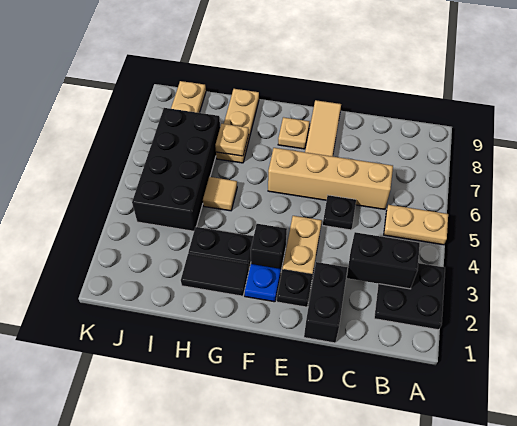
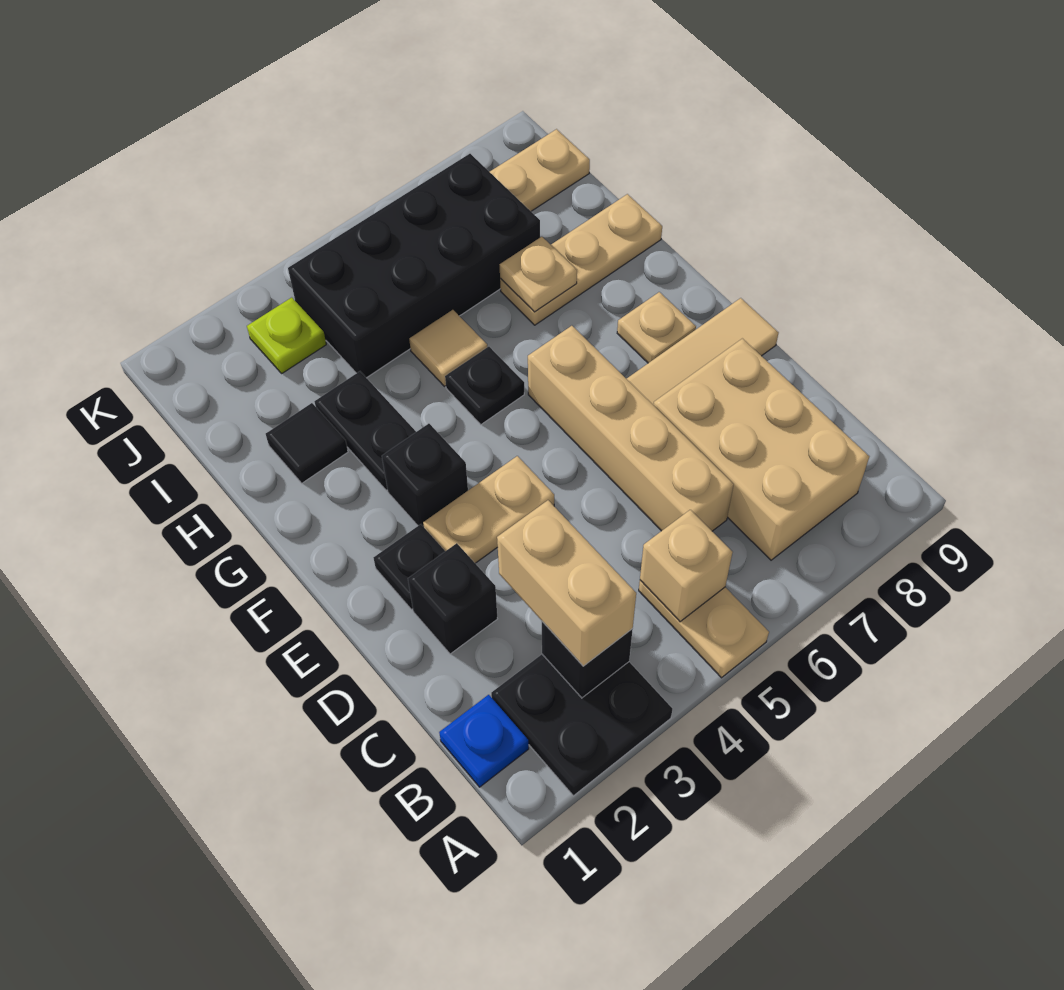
black brick B3:C3 level 2 -> black brick B3 level 2
none -> tan brick B3:C3 level 3
none -> tan brick B5 level 2
none -> tan brick B7:D8 level 1
black brick D1:D2 level 1 -> black brick D2 level 1
black plate D5 level 1 -> black plate G5 level 1
blue plate F2 level 1 -> blue plate B1 level 1
black tile G2:H2 level 1 -> black tile H2 level 1
none -> lime plate J3 level 1

